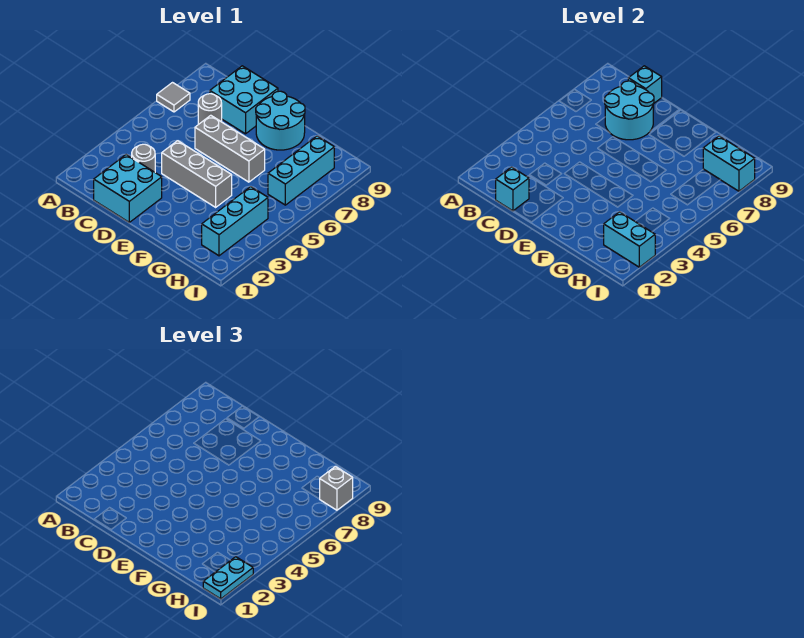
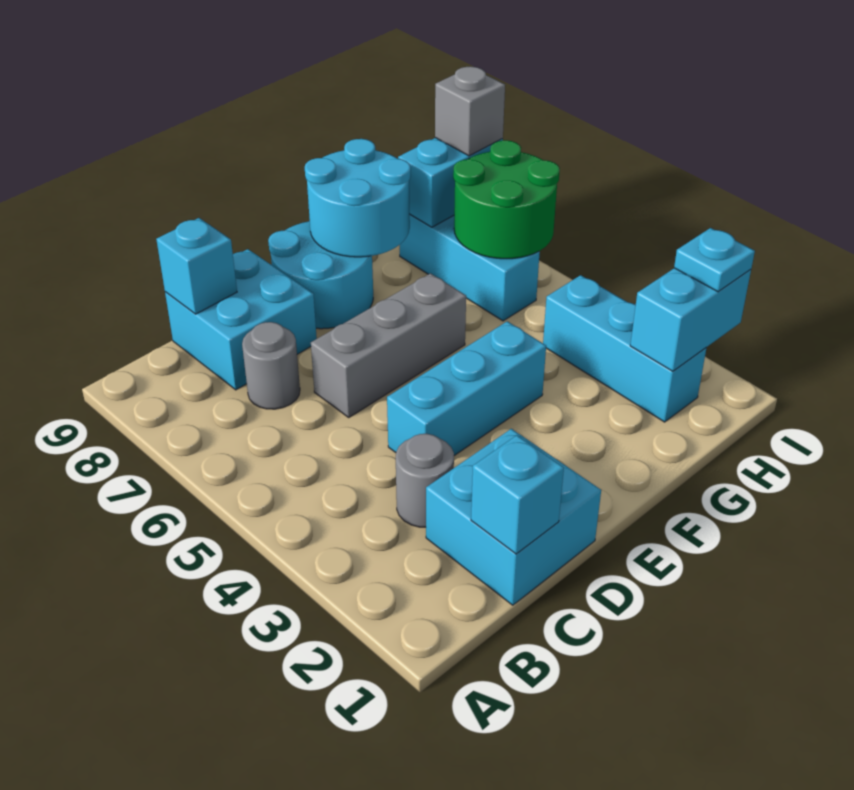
grey tile A7 level 1 -> none
cyan round brick C7:D8 level 2 -> cyan round brick F8:G9 level 2
grey brick D4:F4 level 1 -> cyan brick D4:F4 level 1
none -> green round brick H6:I7 level 2
cyan plate I1:I2 level 3 -> cyan plate I2 level 3

